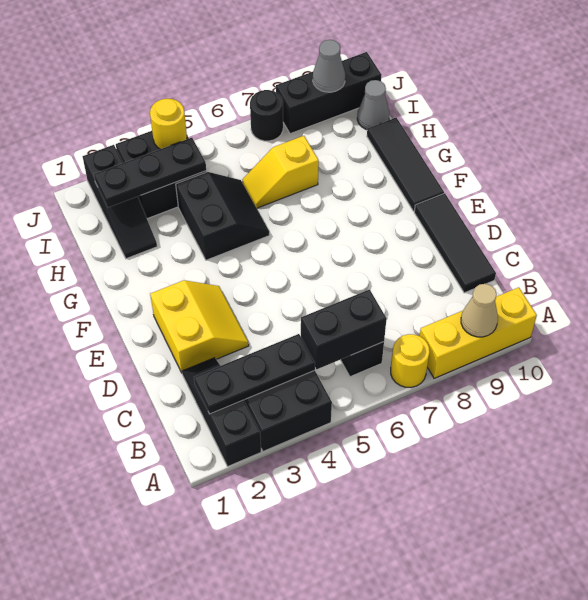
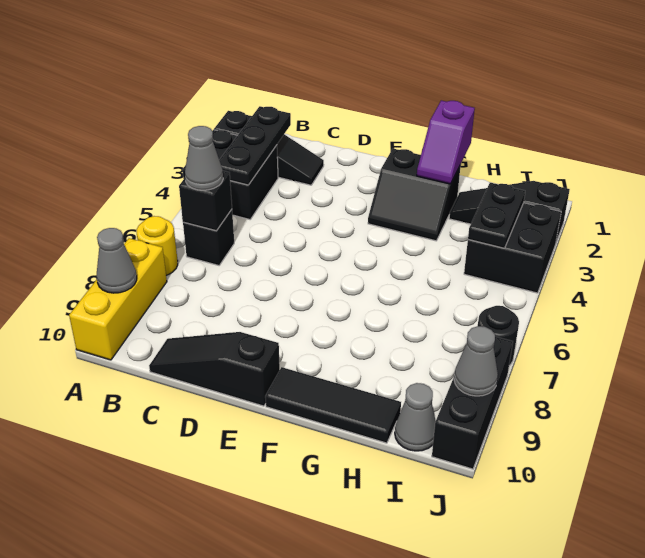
tan cone A9 level 2 -> grey cone A9 level 2
black brick B5:B6 level 2 -> black brick B6 level 2
none -> grey cone B6 level 3
black tile C10:E10 level 1 -> black slope C10:E10 level 1 top E
yellow slope D2:E3 level 1 top 2 -> none
none -> purple slope G1:G2 level 2 top 1
black slope G4:H5 level 1 top 4 -> black slope F2:G3 level 1 top 2
yellow slope H6:H7 level 1 top 7 -> none
black plate I2:I4 level 2 -> black plate I3:I4 level 2
yellow round brick J4 level 2 -> none

